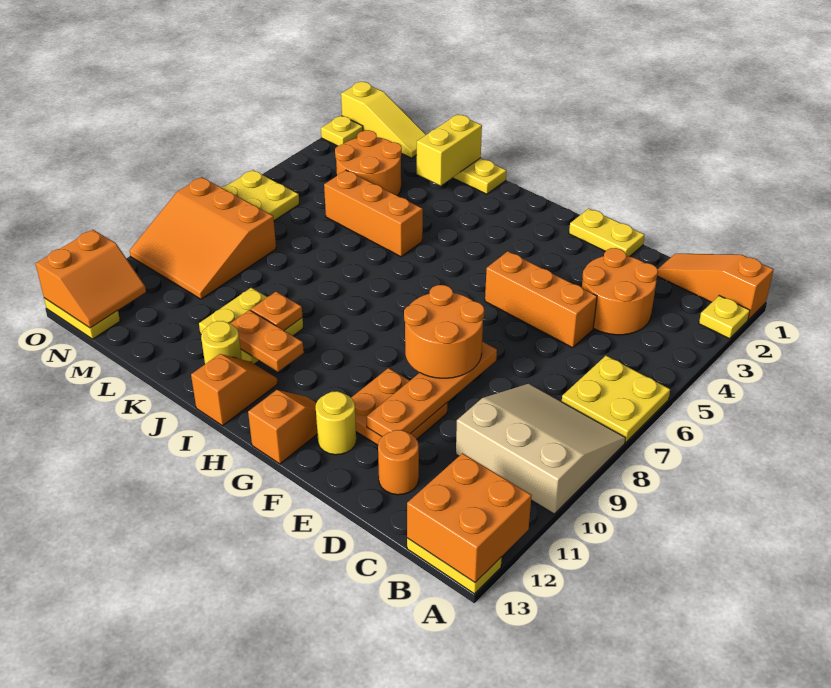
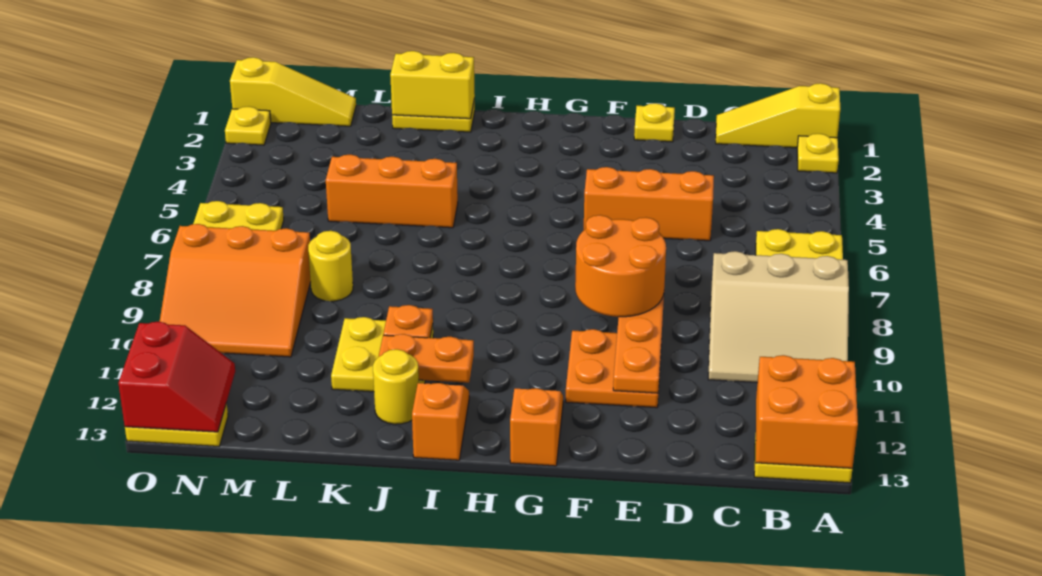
orange slope A1:C1 level 1 top A -> yellow slope A1:C1 level 1 top A
tan slope A8:C10 level 1 top 10 -> tan slope A8:C10 level 1 top 8
orange round brick C3:D4 level 1 -> none
orange round brick D12 level 1 -> none
yellow plate E1:F1 level 1 -> yellow plate E1 level 1
yellow round brick F12 level 1 -> yellow round brick L8 level 1
yellow brick K1:K2 level 2 -> yellow brick J1:K1 level 2
orange round brick L3:M4 level 1 -> none
orange slope N12:O13 level 2 top O -> red slope N12:O13 level 2 top O

